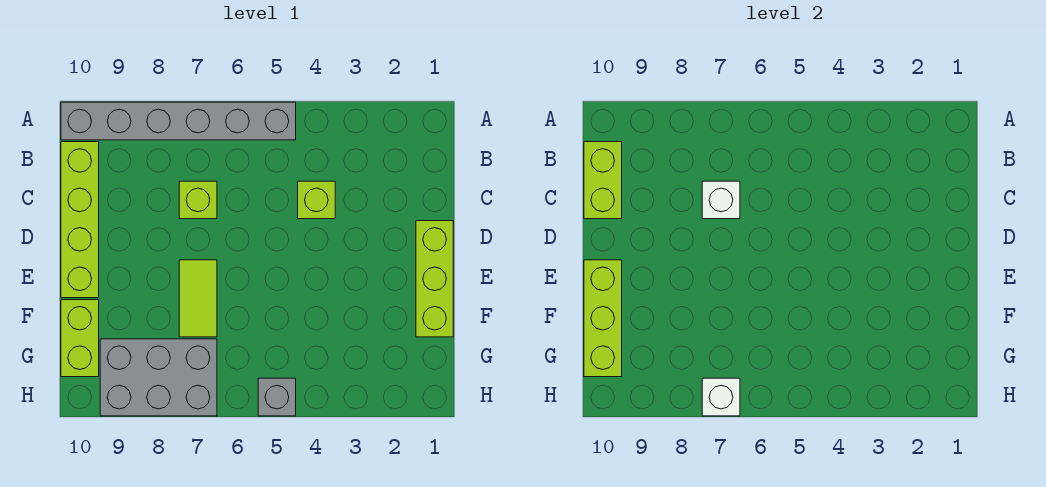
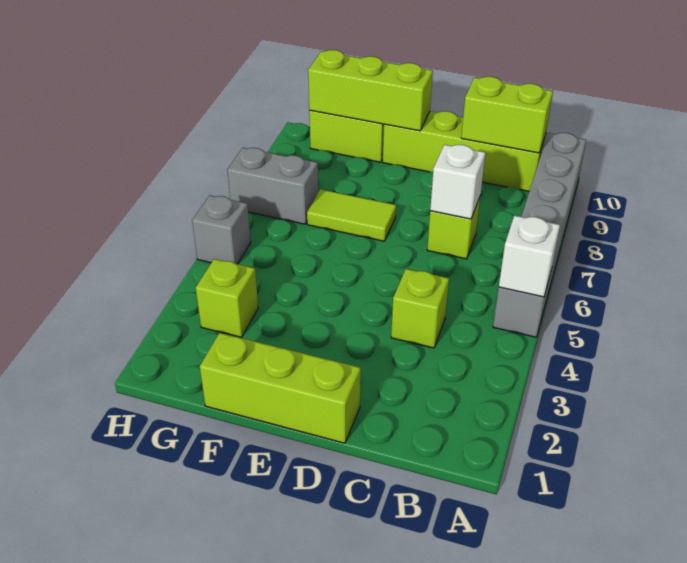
none -> lime brick G3 level 1
grey brick G7:H9 level 1 -> grey brick G7:H7 level 1
white brick H7 level 2 -> white brick A5 level 2

